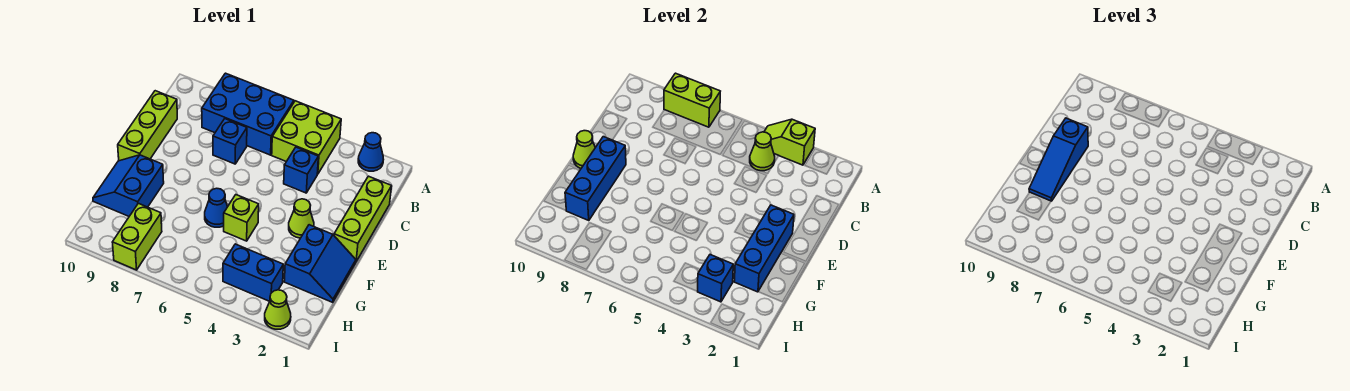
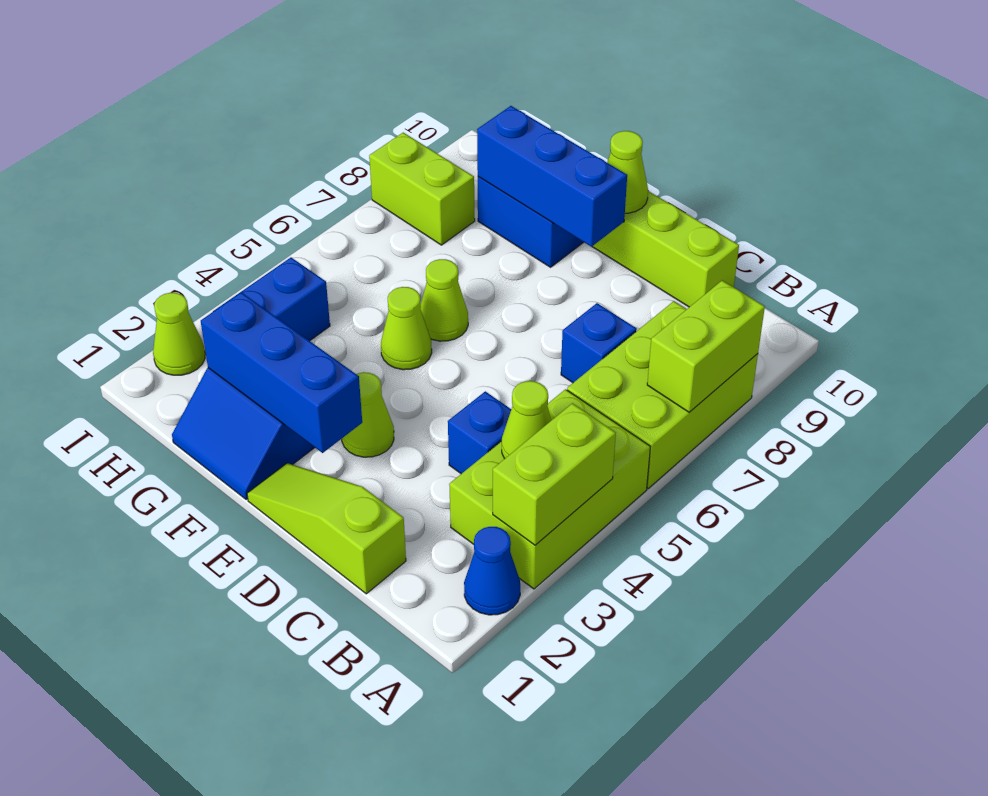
lime slope A3:A4 level 2 top 3 -> lime brick A3:A4 level 2
lime brick A4:B5 level 1 -> lime brick A3:B5 level 1
blue brick A6:B8 level 1 -> lime brick A6:B8 level 1
lime brick C1:E1 level 1 -> lime slope C1:E1 level 1 top C
blue slope D9:F9 level 3 top D -> none
lime brick F5 level 1 -> lime cone F5 level 1
blue cone F6 level 1 -> lime cone F6 level 1
blue brick H3 level 2 -> none

